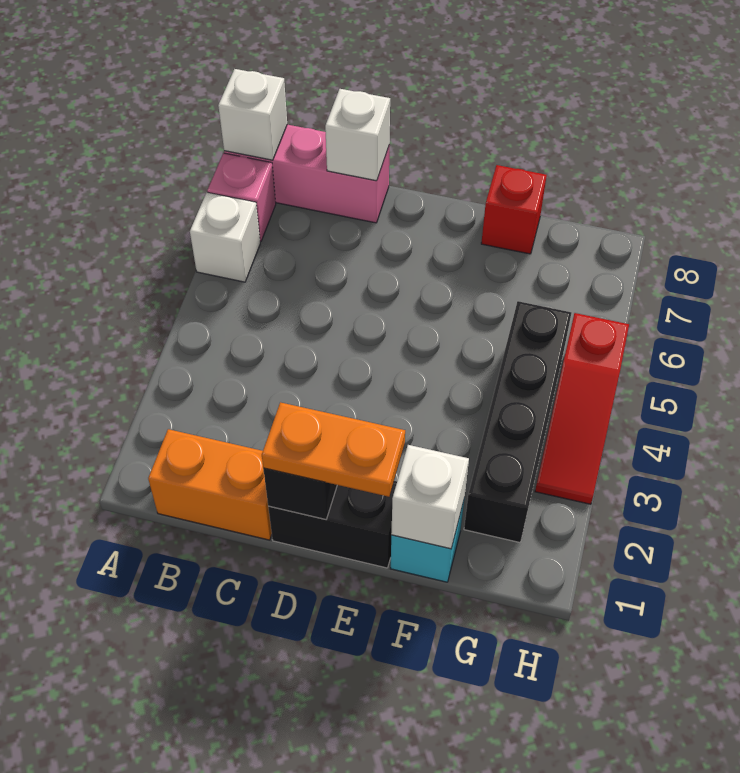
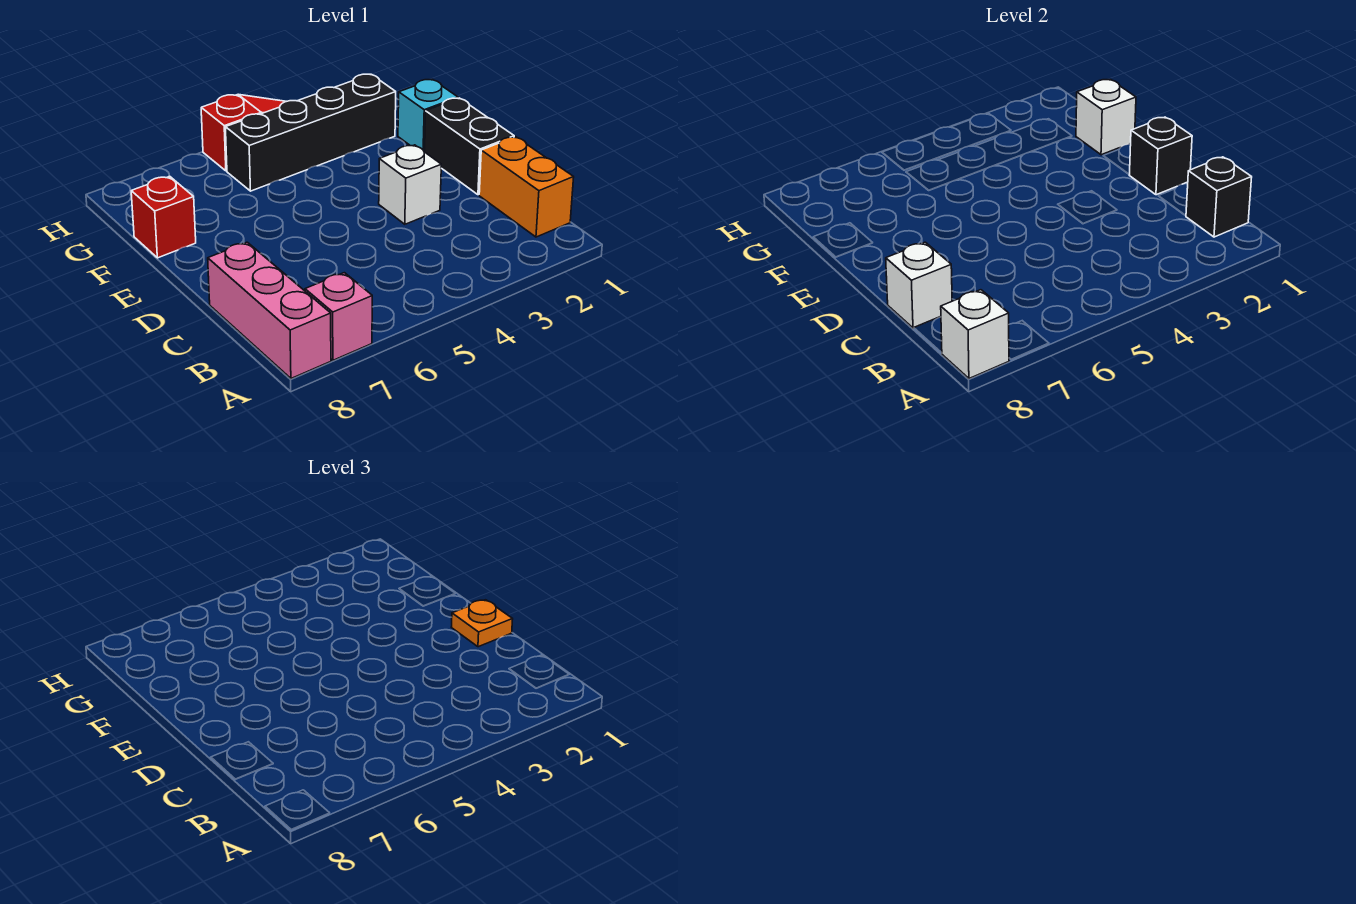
white brick A6 level 1 -> white brick D3 level 1
none -> black brick B1 level 2
orange plate D1:E1 level 3 -> orange plate D1 level 3

